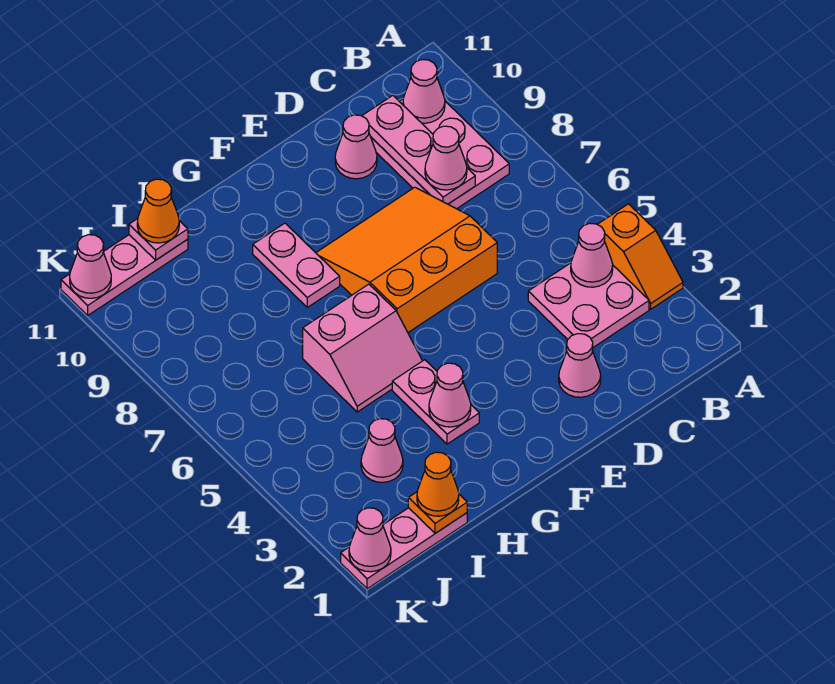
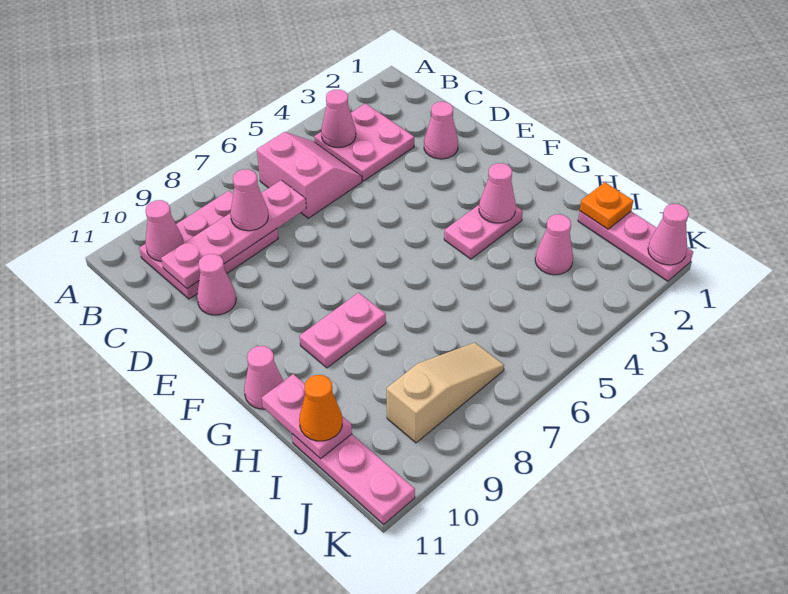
orange slope A3:A4 level 1 top 4 -> none
pink plate C8:C10 level 2 -> pink plate C7:C10 level 2
orange slope D6:F8 level 1 top 6 -> none
pink slope G5:H6 level 1 top 6 -> pink slope B5:C6 level 1 top 6
orange cone I1 level 3 -> none
pink plate I11 level 2 -> pink plate H11:I11 level 2
none -> tan slope J7:J9 level 1 top 9
pink cone K11 level 2 -> pink cone G11 level 1

